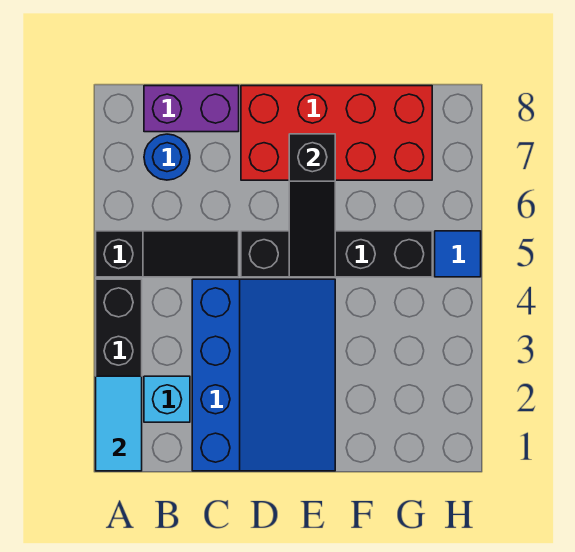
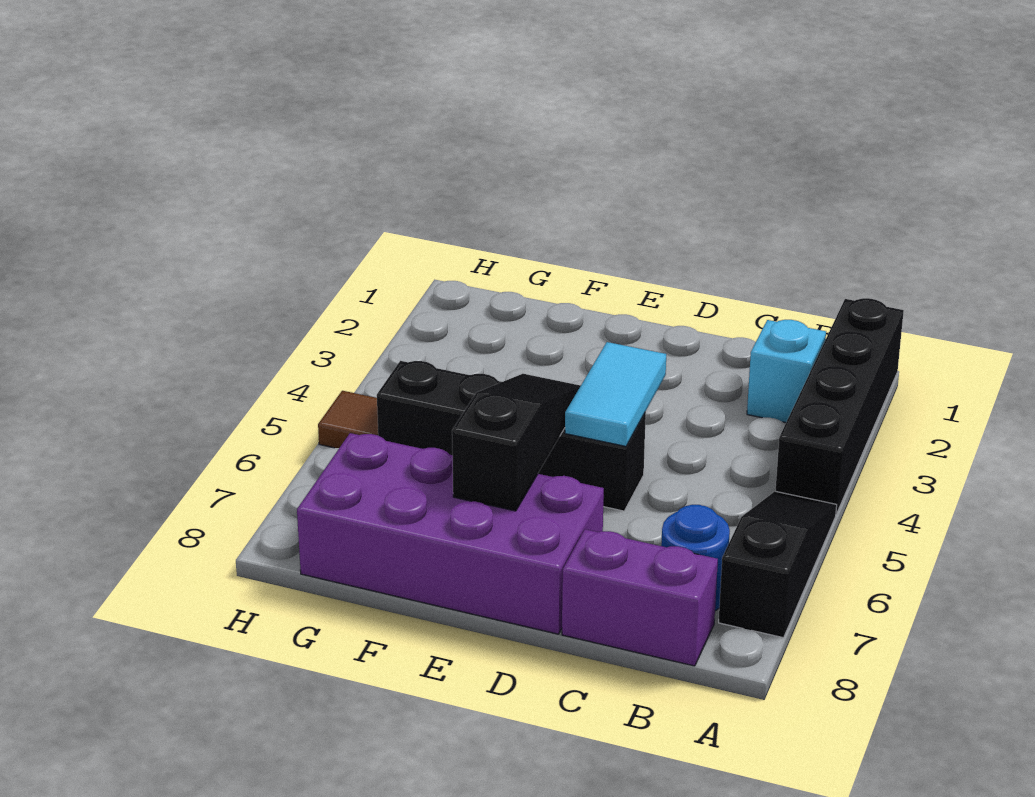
cyan tile A1:A2 level 2 -> cyan tile D4:D5 level 2
black slope A5:C5 level 1 top A -> black slope A5:A7 level 1 top 7
blue slope C1:E4 level 1 top C -> none
red brick D7:G8 level 1 -> purple brick D7:G8 level 1
blue tile H5 level 1 -> brown tile H5 level 1

